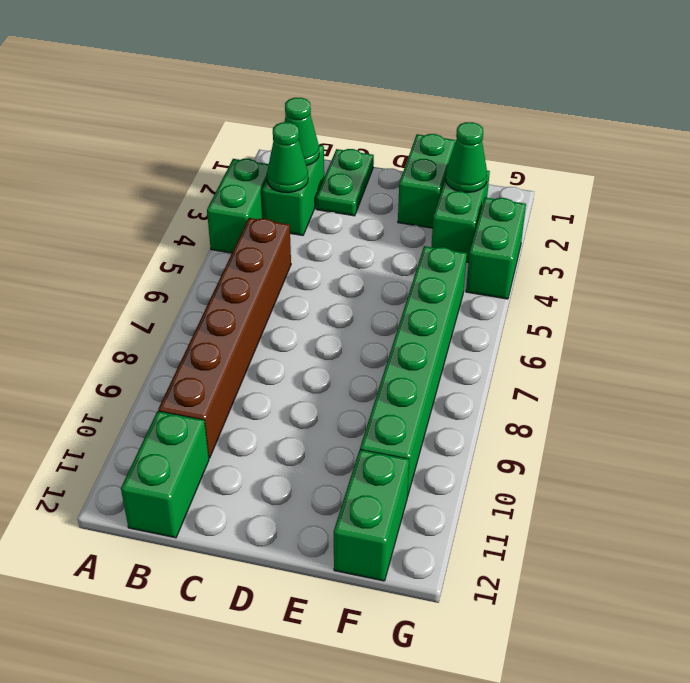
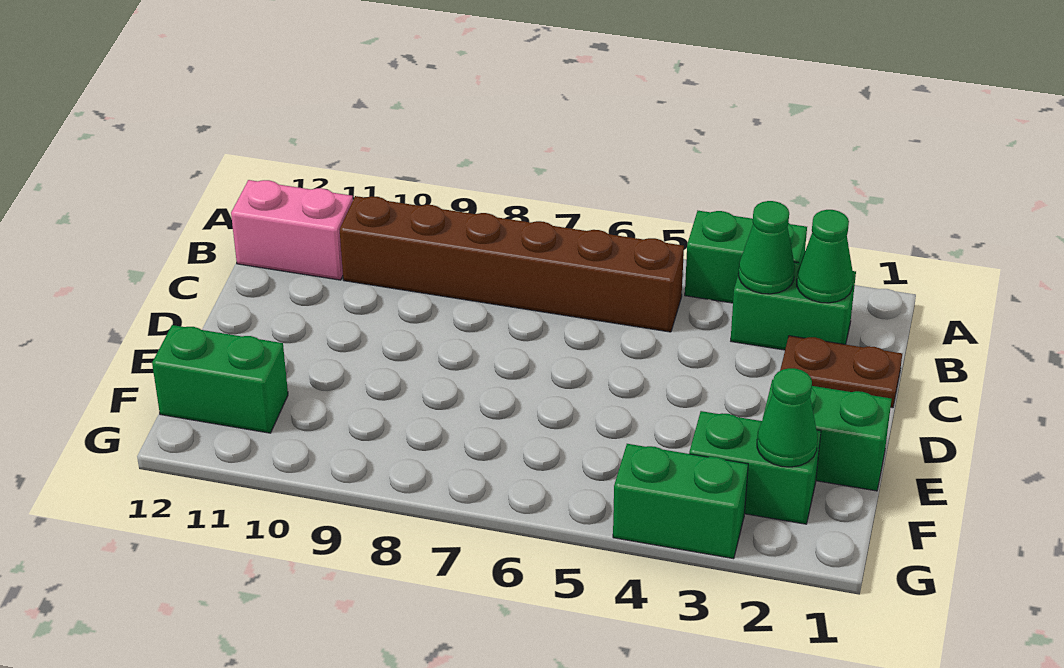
green brick B11:B12 level 1 -> pink brick B11:B12 level 1
green plate C1:C2 level 1 -> brown plate C1:C2 level 1
green brick F5:F10 level 1 -> none

